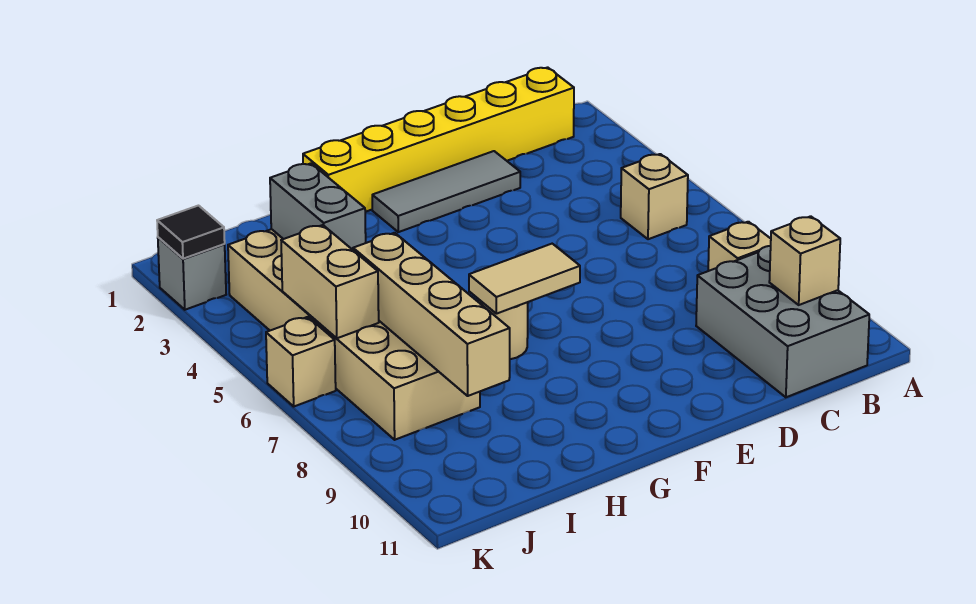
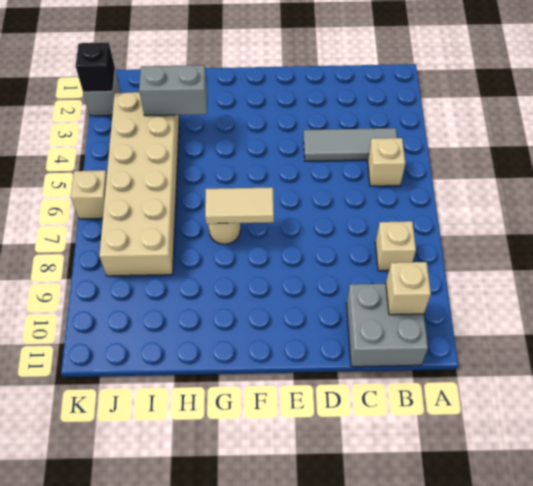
yellow brick B1:G1 level 1 -> none
grey brick B9:C11 level 1 -> grey brick B10:C11 level 1
grey tile D2:F2 level 1 -> grey tile B4:D4 level 1
grey brick I3:I4 level 2 -> grey brick H3:I3 level 2
tan brick I6:I9 level 2 -> none
tan brick J5:J6 level 2 -> none
black tile K2 level 2 -> black brick K2 level 2

